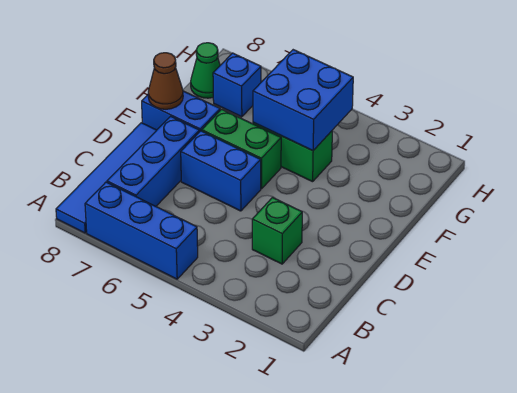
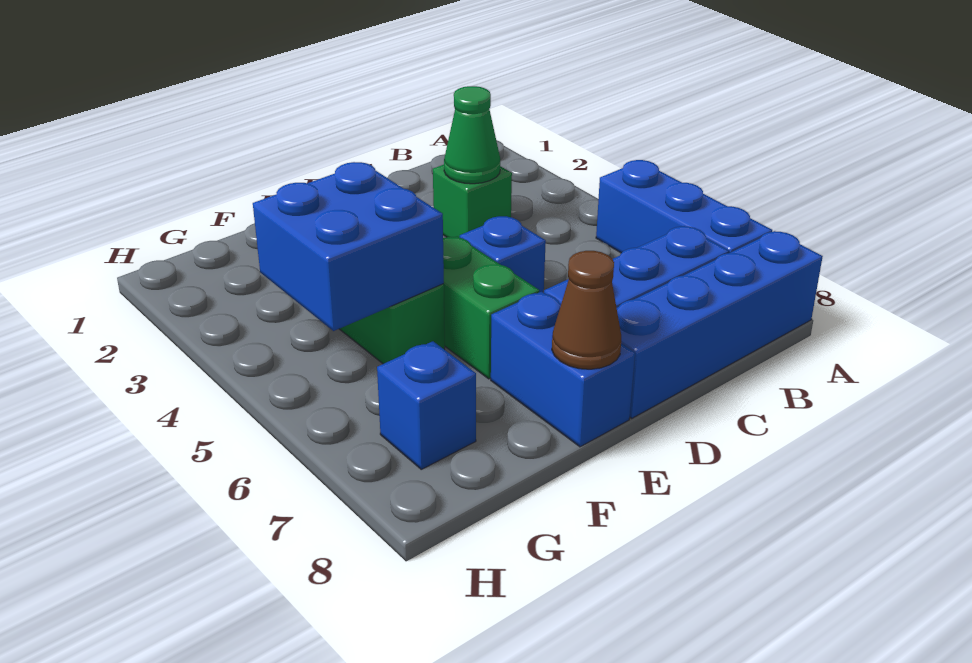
blue tile A8:D8 level 1 -> blue brick A8:D8 level 1
blue brick D5:D6 level 1 -> blue brick D5 level 1
green cone G8 level 1 -> green cone C3 level 2

